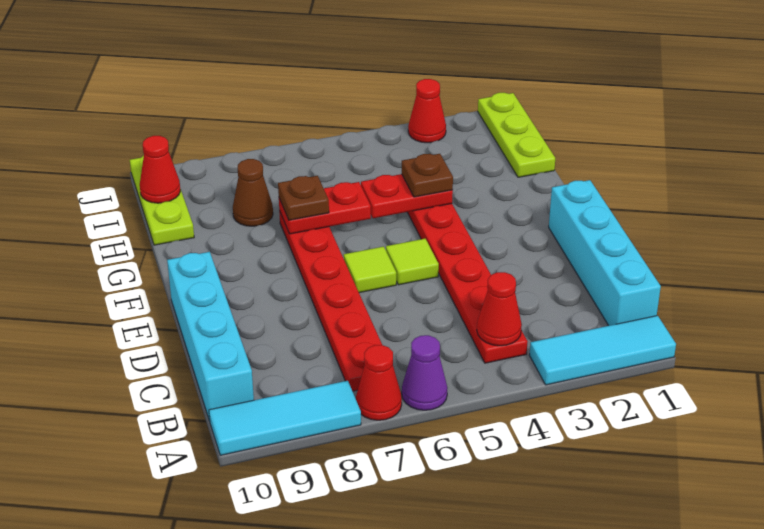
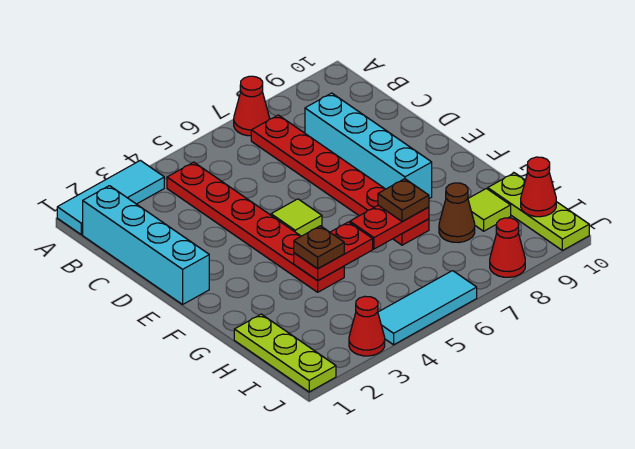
purple cone A6 level 1 -> none
cyan tile A8:A10 level 1 -> cyan tile J4:J6 level 1
red cone B4 level 2 -> red cone J8 level 1
cyan brick B10:E10 level 1 -> cyan brick C8:F8 level 1
lime tile E6 level 1 -> lime tile H9 level 1

